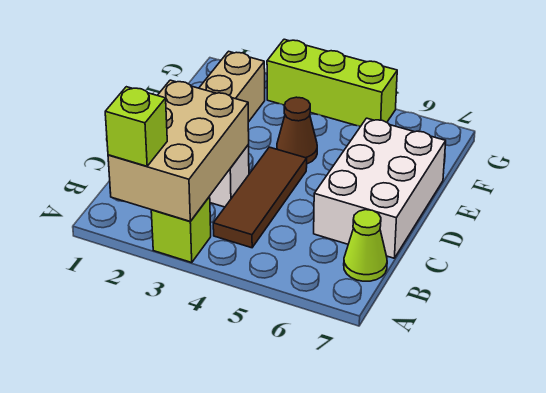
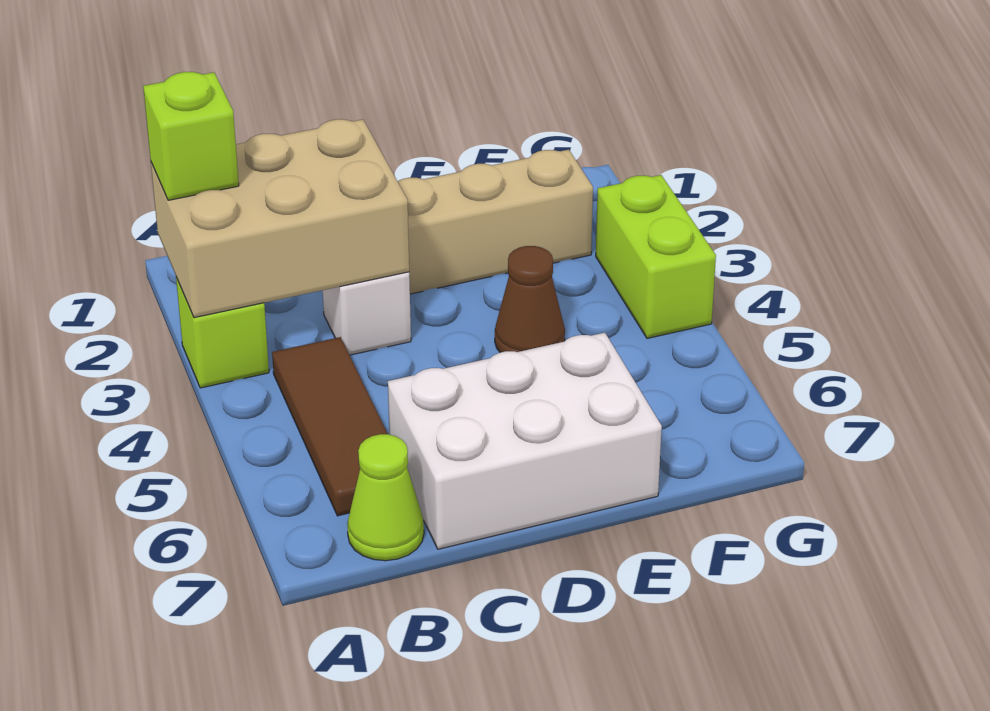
brown tile B4:D4 level 1 -> brown tile B4:B6 level 1
lime brick G3:G5 level 1 -> lime brick G3:G4 level 1

